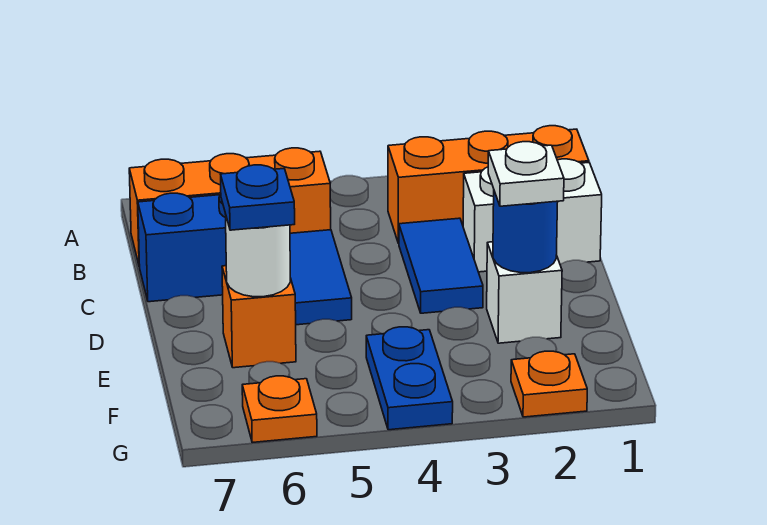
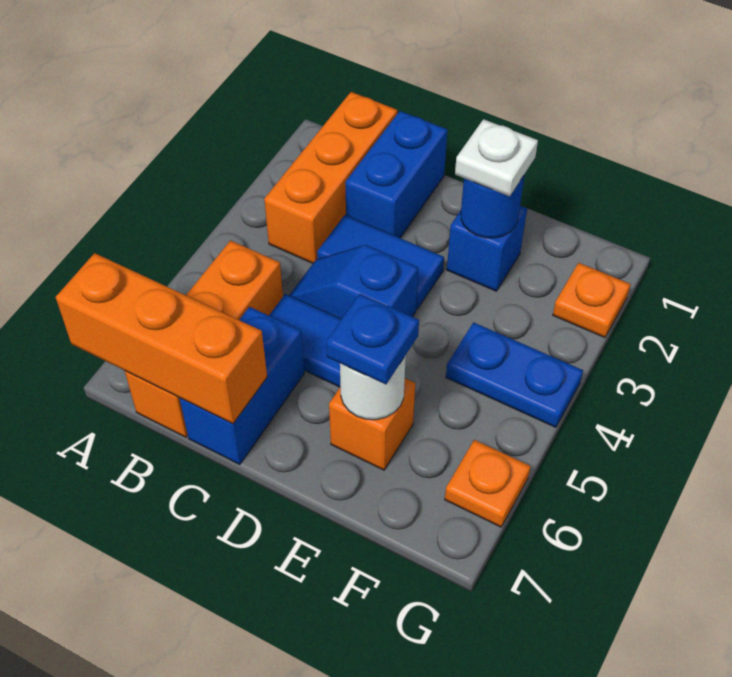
none -> orange brick A7:C7 level 2
white brick C1:C2 level 1 -> blue brick C1:C2 level 1
none -> blue slope C4:D4 level 1 top D
white brick E2 level 1 -> blue brick E2 level 1

